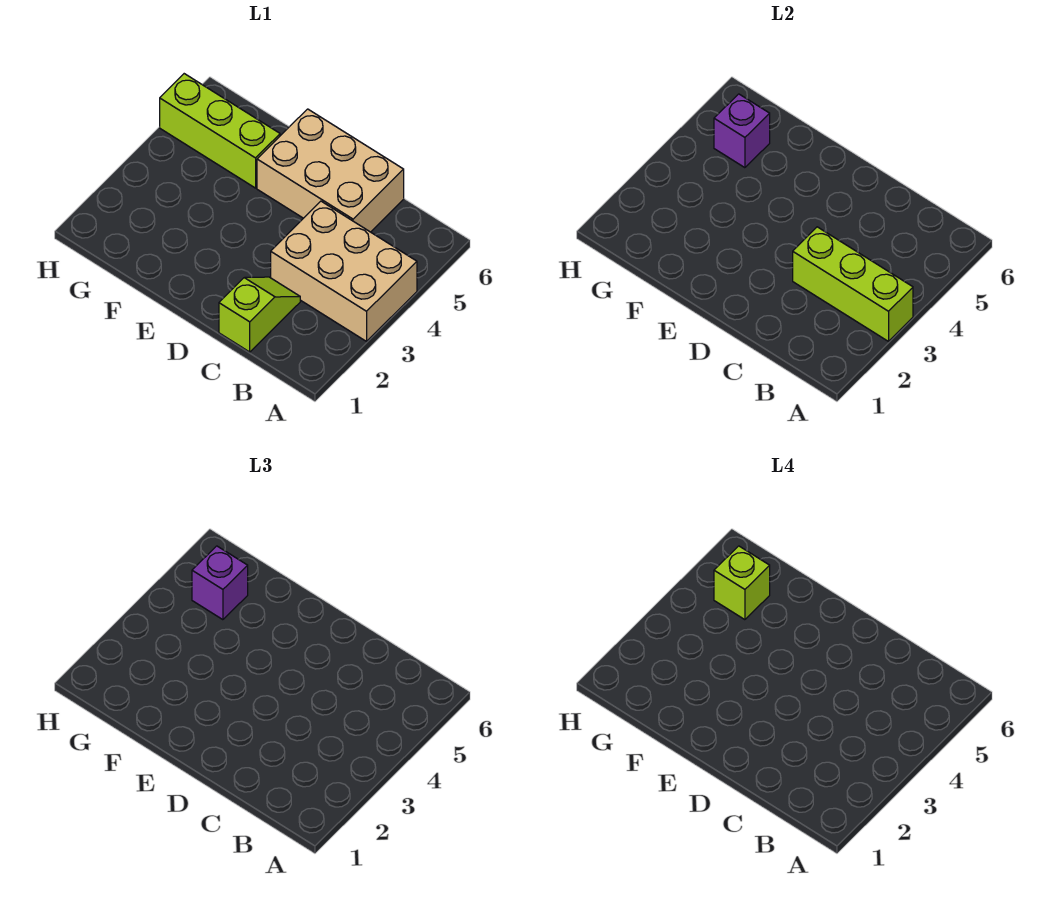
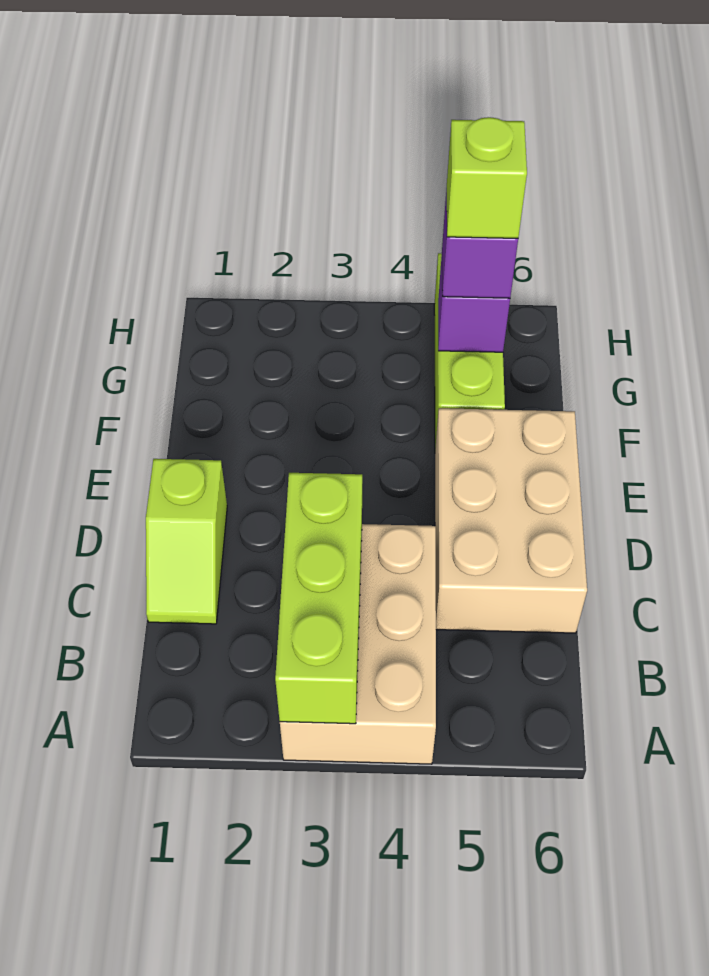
lime slope C1:C2 level 1 top 1 -> lime slope C1:D1 level 1 top D

